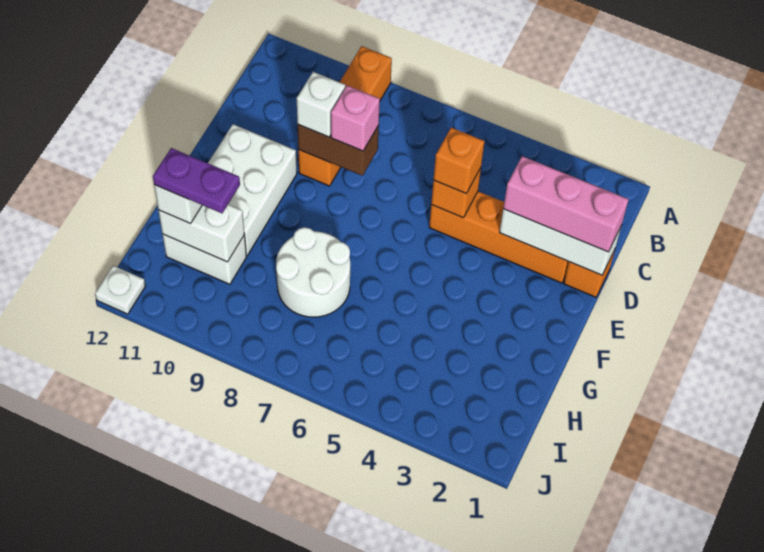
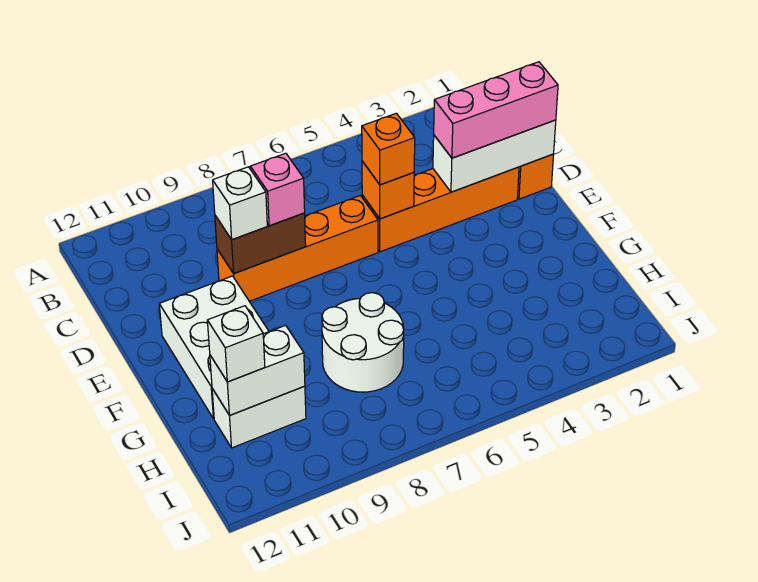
orange brick A9:D9 level 1 -> orange brick D6:D9 level 1
purple plate H10:H11 level 4 -> none
white plate J12 level 1 -> none

